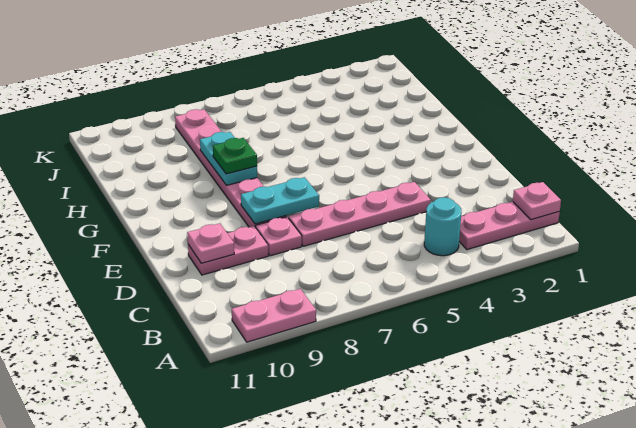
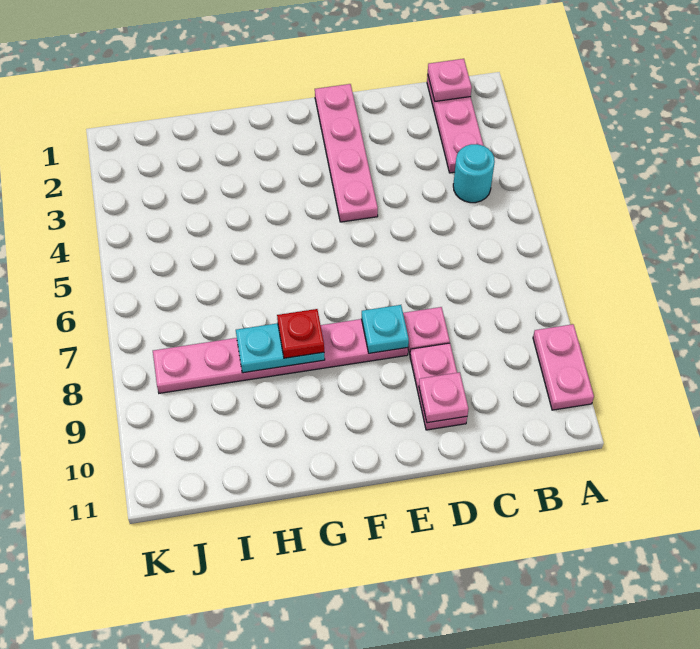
pink plate D4:D7 level 1 -> pink plate E1:E4 level 1
cyan plate E7:E8 level 2 -> cyan plate E8 level 2
green plate G8 level 3 -> red plate G8 level 3

